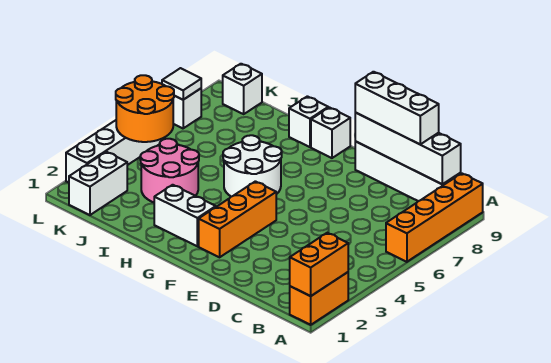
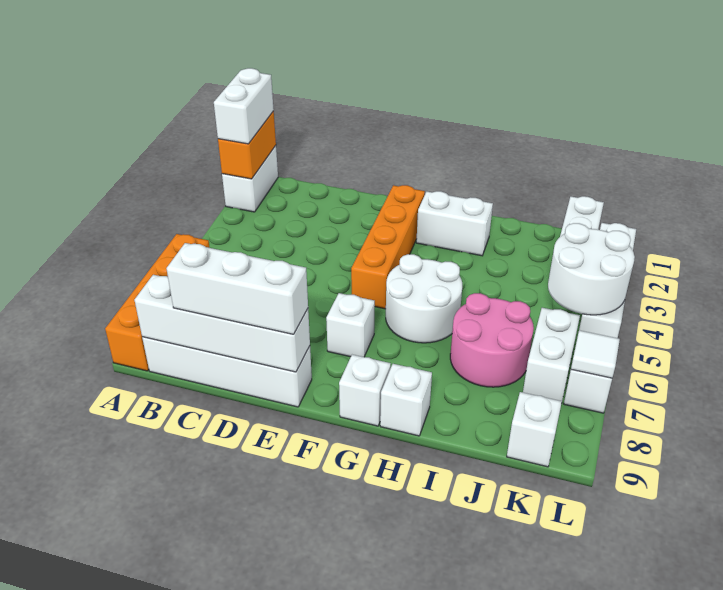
orange brick A1:A2 level 1 -> white brick A1:A2 level 1
none -> white brick A1:A2 level 3
orange brick F2:F4 level 1 -> orange brick F2:F5 level 1
none -> white brick F7 level 1
pink round brick I3:J4 level 1 -> pink round brick I6:J7 level 1
orange round brick K4:L5 level 2 -> white round brick K4:L5 level 2
none -> white brick K6:K7 level 1

